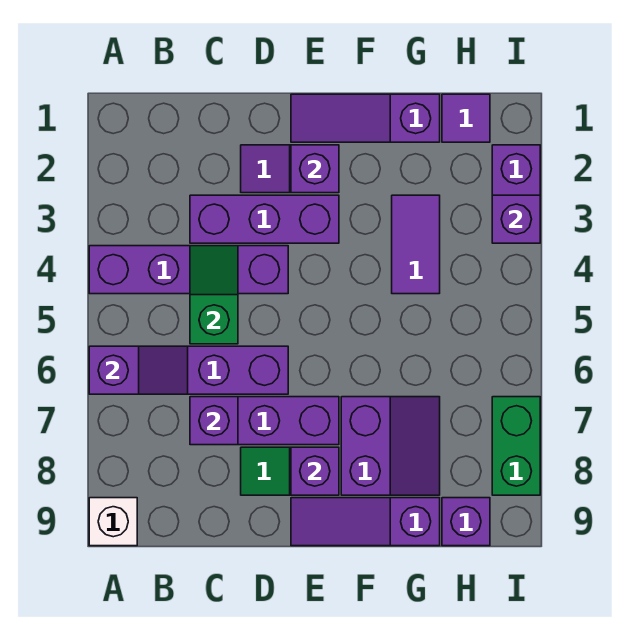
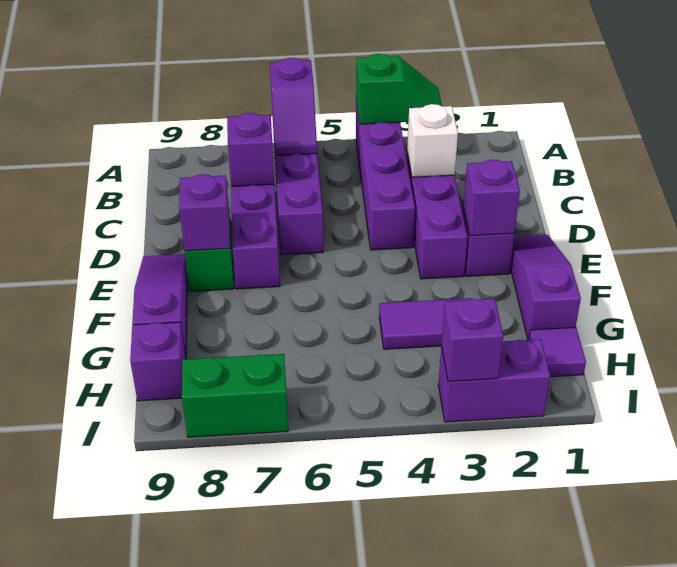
white brick A9 level 1 -> white brick C3 level 2
green slope C4:C5 level 2 top 5 -> green slope A3:A4 level 2 top 4
purple slope F7:G8 level 1 top F -> none

